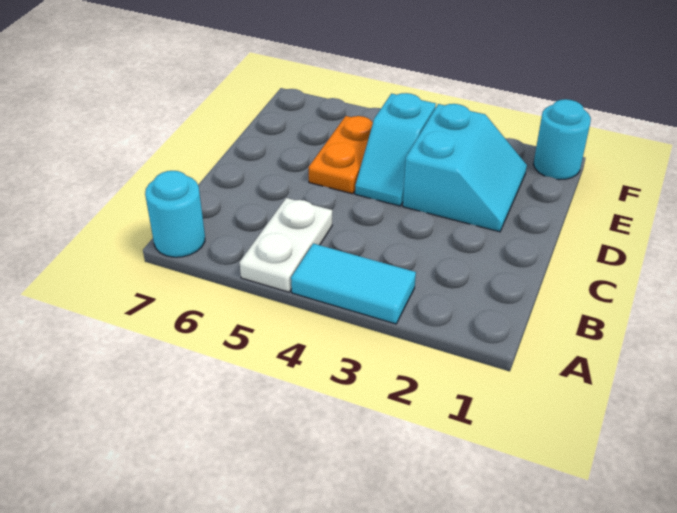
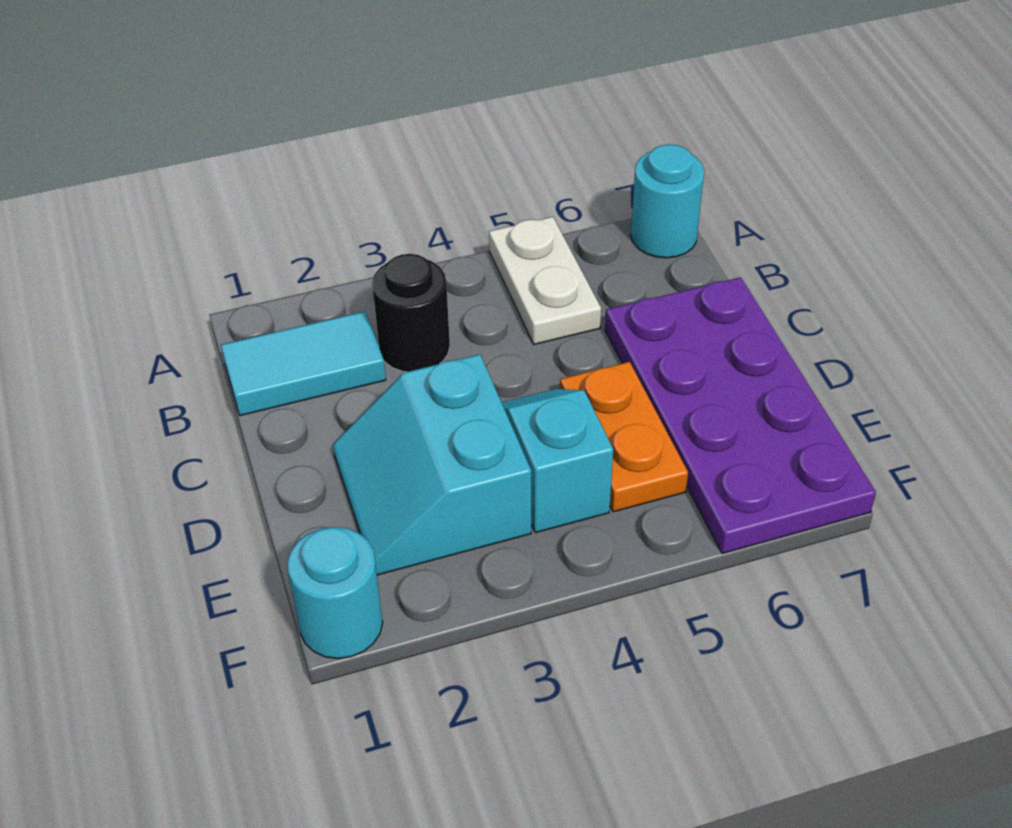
cyan tile A3:A4 level 1 -> cyan tile B1:B2 level 1
none -> black round brick B3 level 1
none -> purple plate C6:F7 level 1

